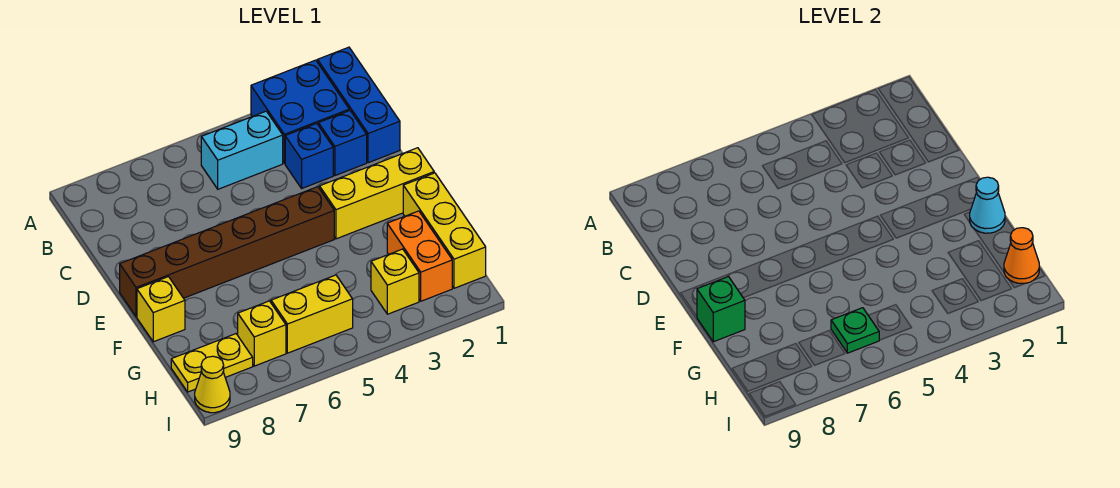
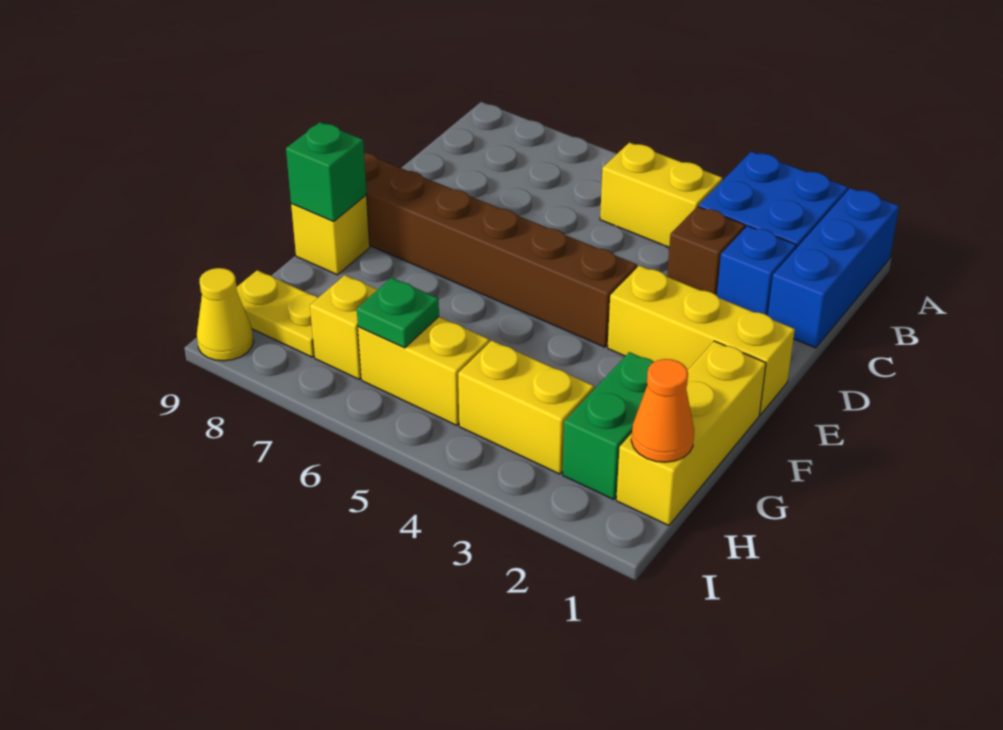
cyan brick B4:B5 level 1 -> yellow brick B4:B5 level 1
blue brick C3 level 1 -> brown brick C3 level 1
cyan cone F1 level 2 -> none
orange brick G2:H2 level 1 -> green brick G2:H2 level 1
yellow brick H3 level 1 -> yellow brick H3:H4 level 1

